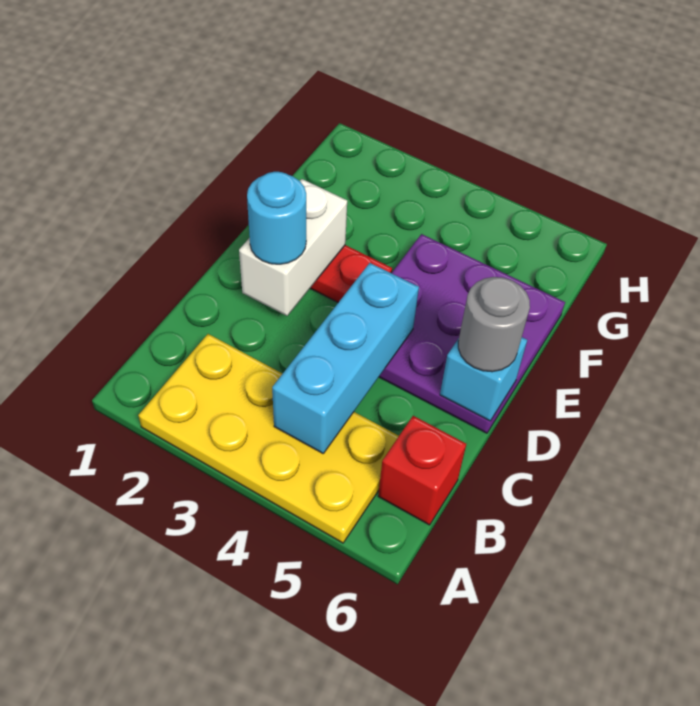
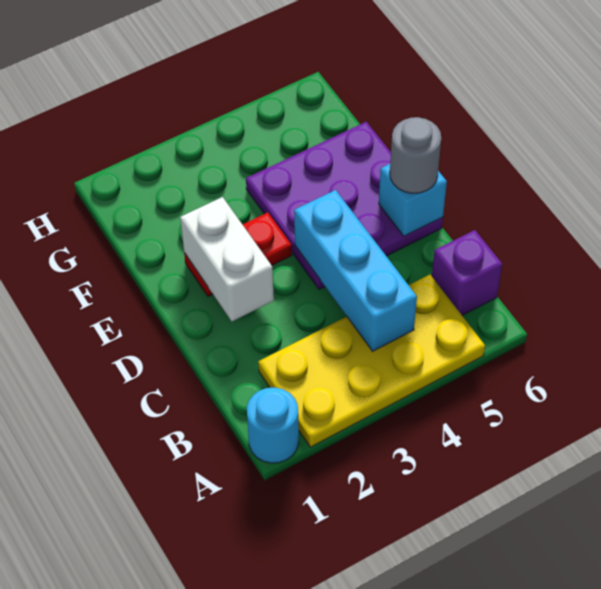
red brick B6 level 1 -> purple brick B6 level 1
cyan round brick D2 level 3 -> cyan round brick A1 level 1

